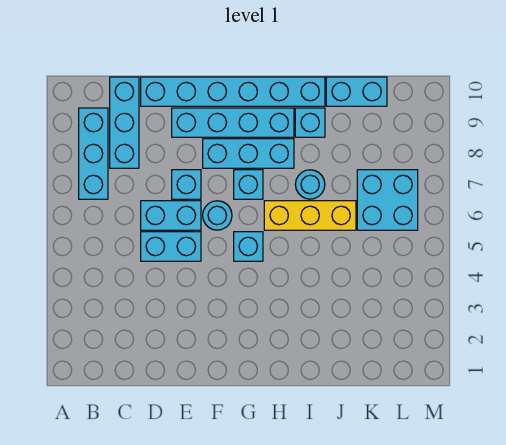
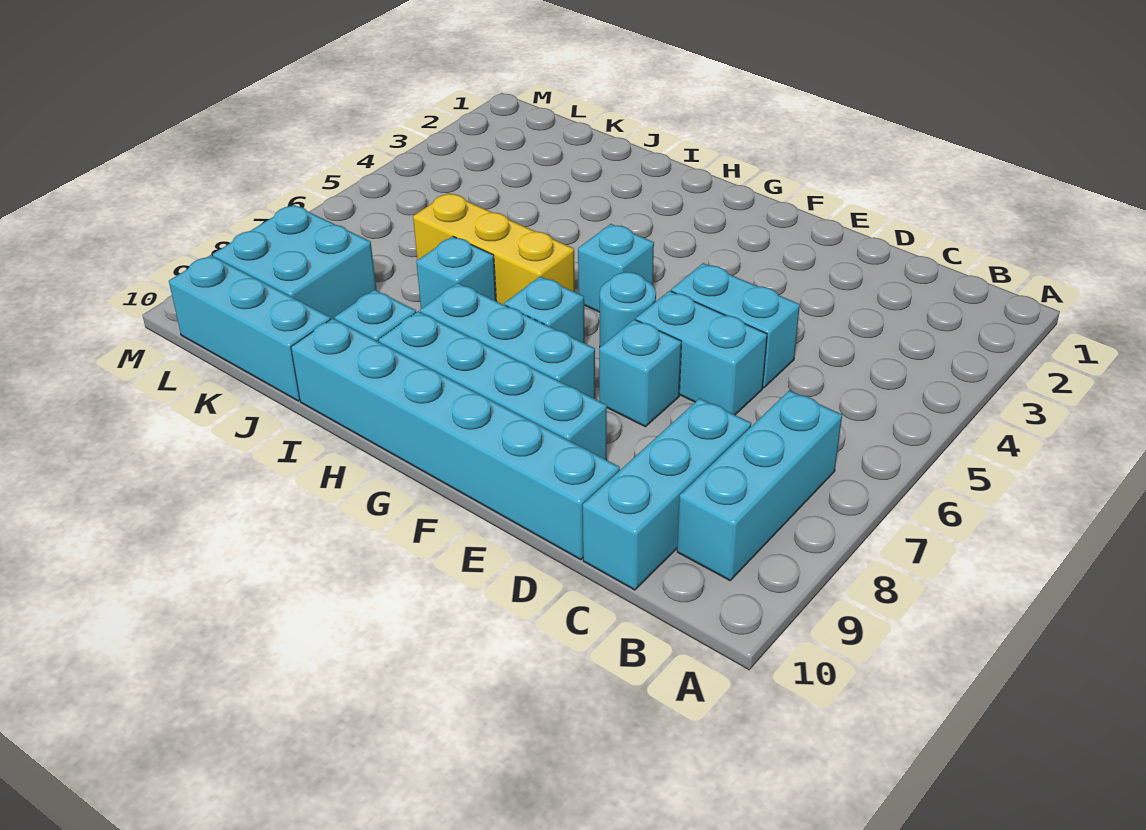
cyan round brick I7 level 1 -> cyan brick I7 level 1
cyan brick J10:K10 level 1 -> cyan brick J10:L10 level 1
cyan brick K6:L7 level 1 -> cyan brick K8:L9 level 1

